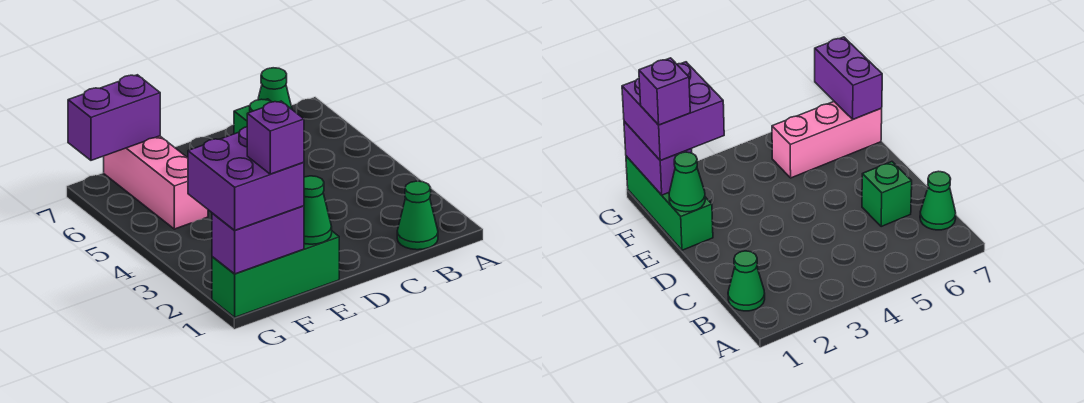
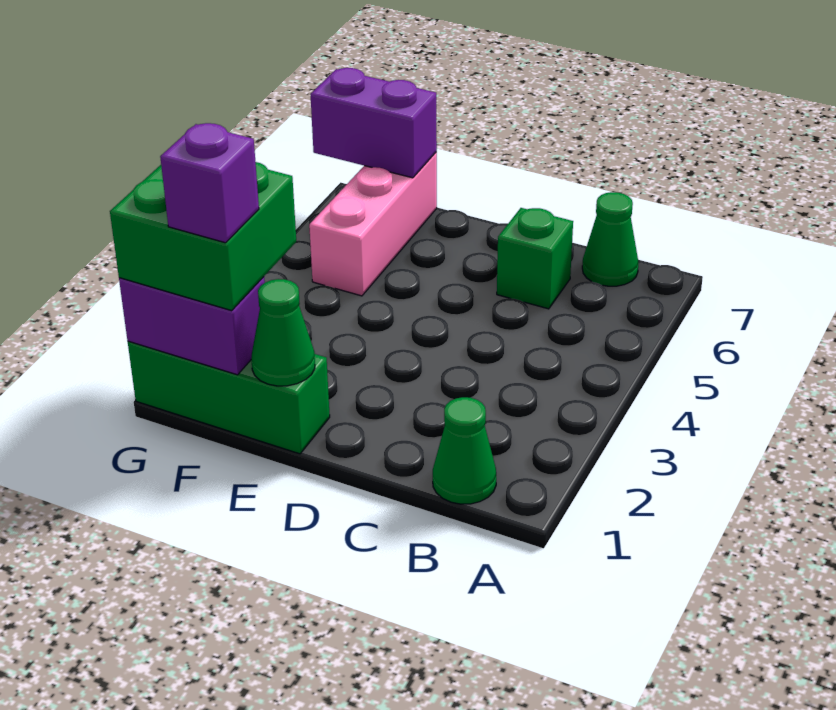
purple brick F1:G2 level 3 -> green brick F1:G2 level 3

